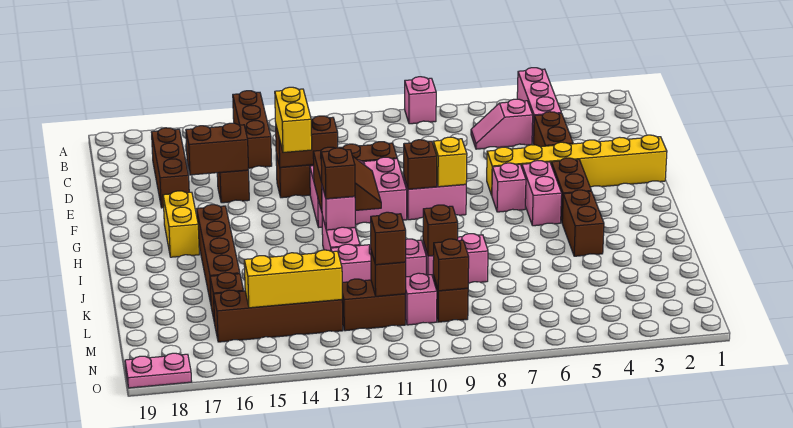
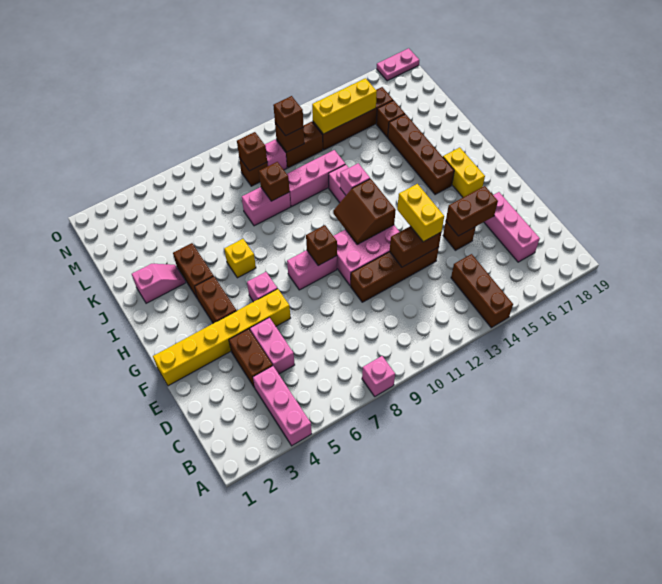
pink slope C5:C6 level 1 top 5 -> pink slope J2:J3 level 1 top 2
brown brick C17:E17 level 1 -> pink brick C17:E17 level 1
pink brick G5:H5 level 1 -> pink brick D5:E5 level 1
yellow brick G8 level 2 -> yellow brick I6 level 1
brown brick I12 level 3 -> none

